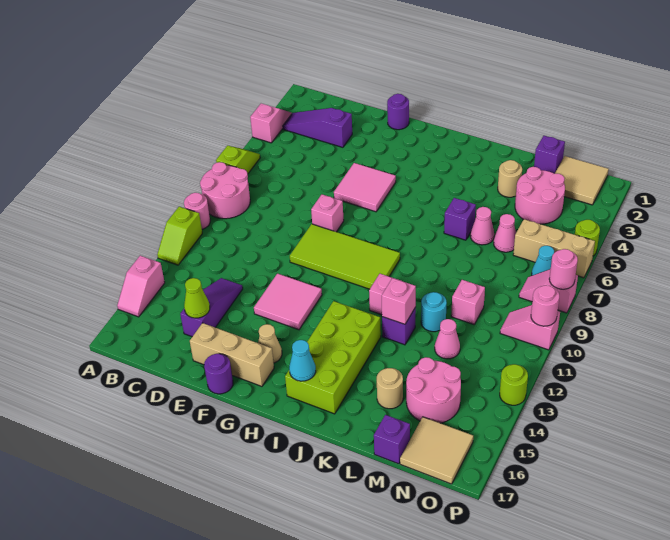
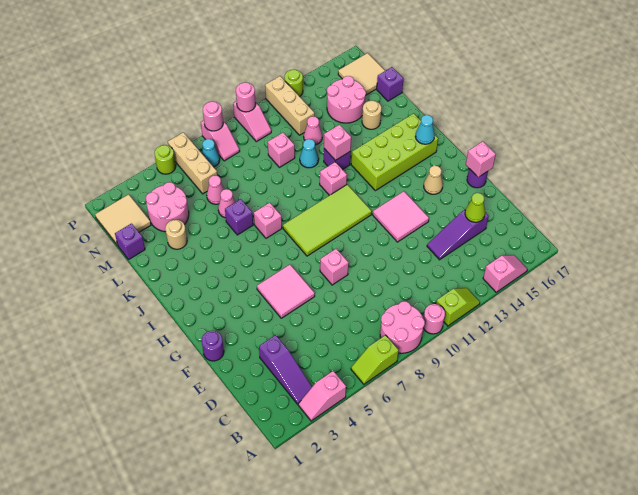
tan brick E16:G16 level 1 -> tan brick N12:P12 level 1
lime tile F9:I10 level 1 -> lime tile H8:I11 level 1
none -> pink brick F17 level 2
none -> pink brick J7 level 1
cyan round brick L11 level 1 -> cyan cone L11 level 1

